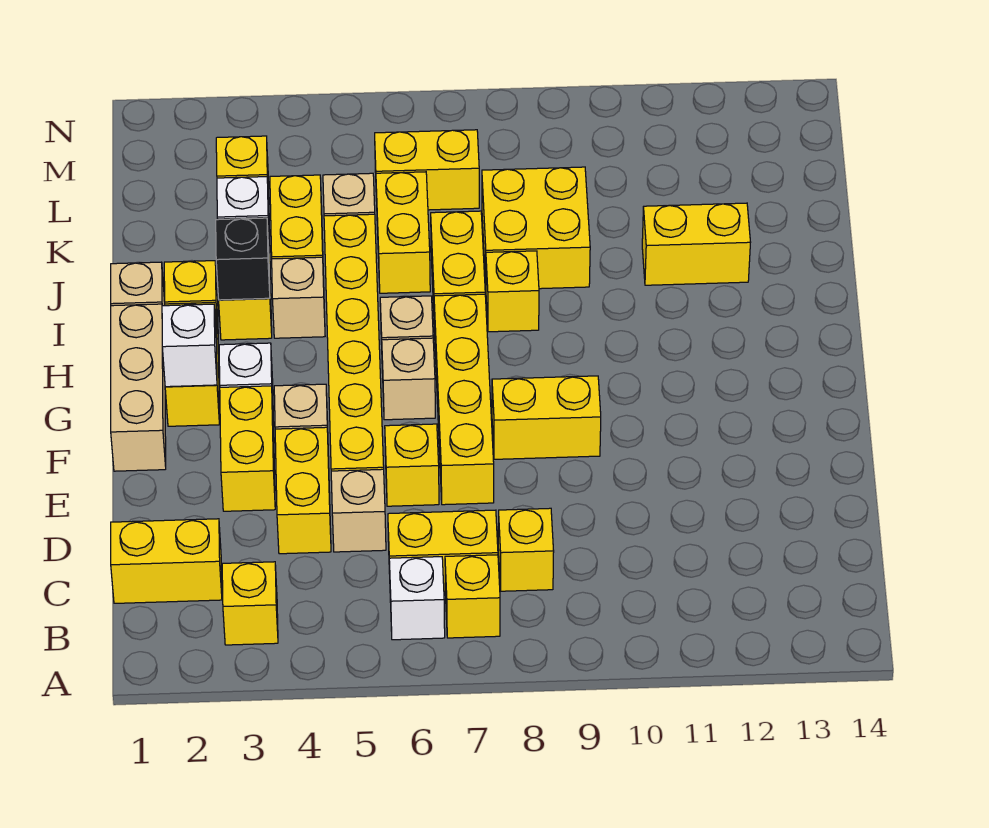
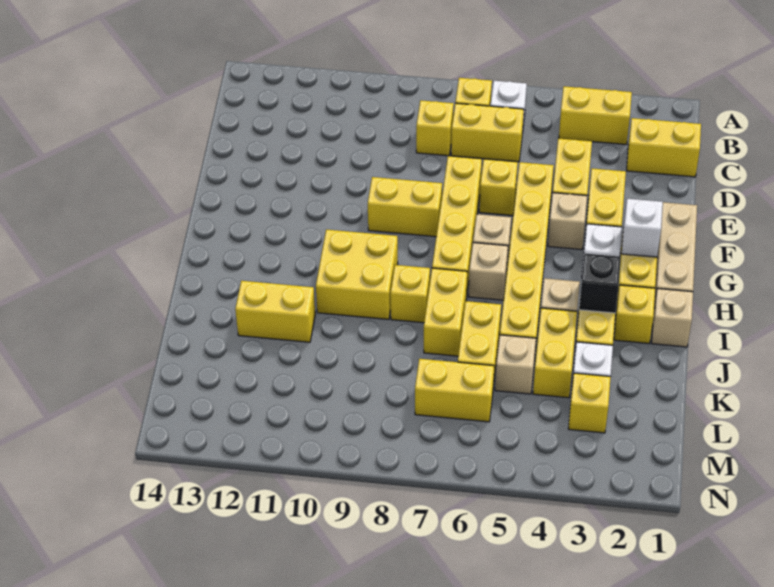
yellow brick B3 level 1 -> yellow brick B3:B4 level 1
tan brick D5 level 1 -> none
yellow brick J8:K9 level 1 -> yellow brick H9:I10 level 1

